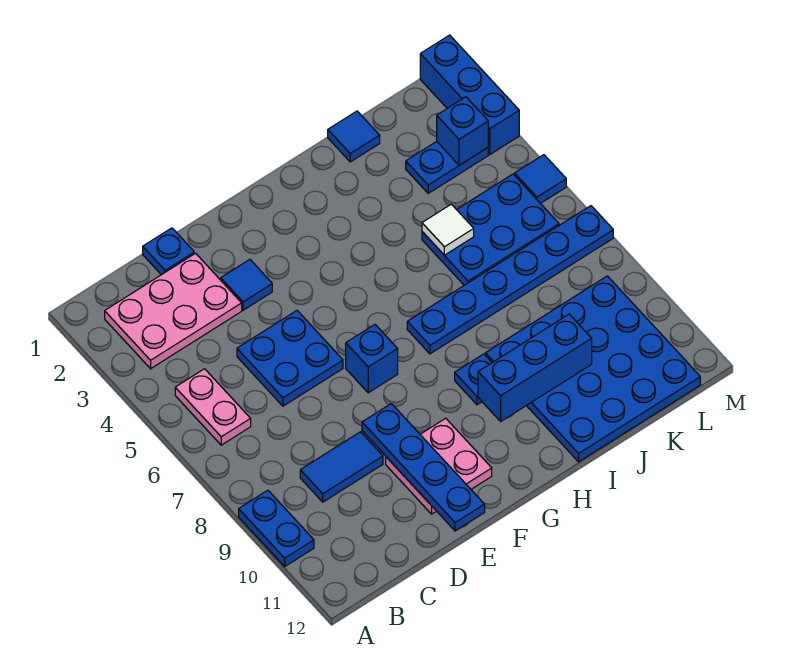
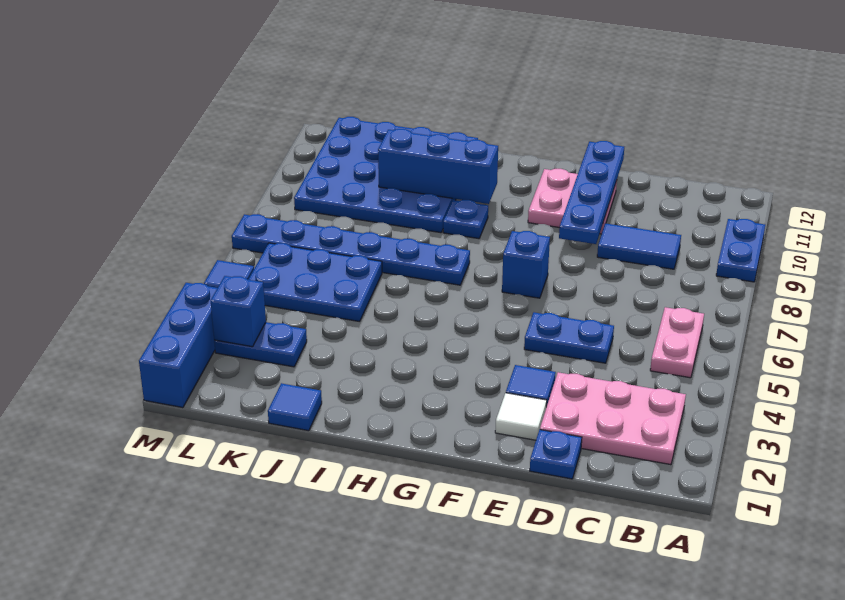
blue plate D5:E6 level 1 -> blue plate D5:E5 level 1
white tile J5 level 2 -> white tile E2 level 1

